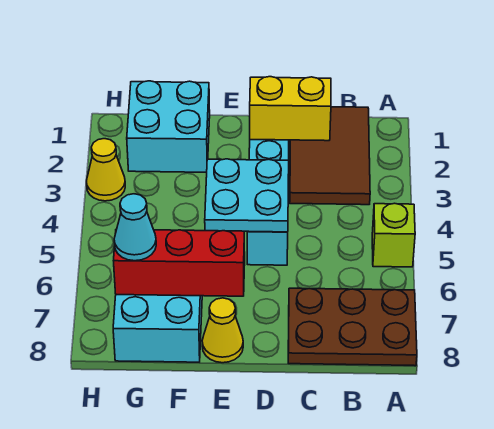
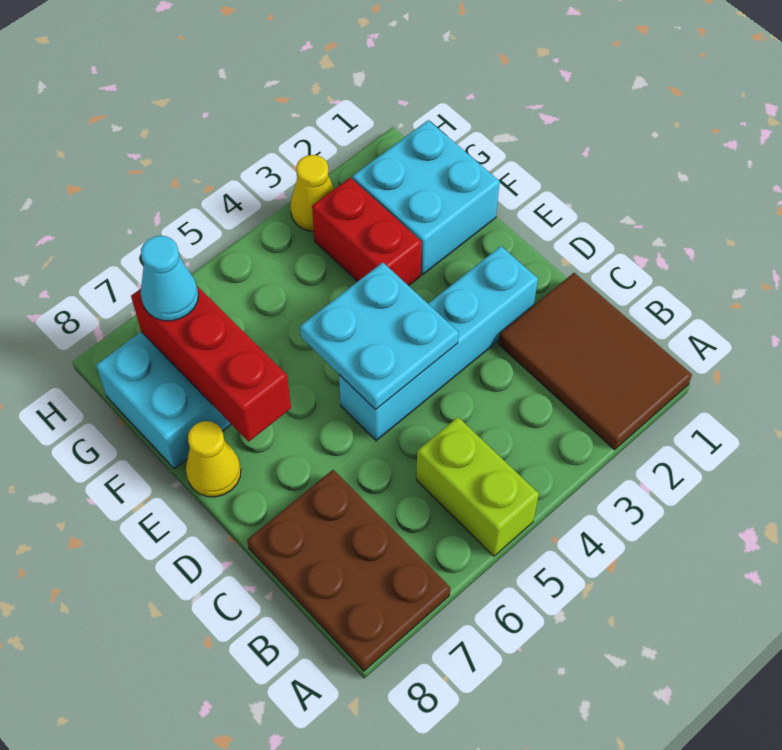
lime brick A5 level 1 -> lime brick A5:B5 level 1
brown tile B1:C3 level 1 -> brown tile A1:C2 level 1
yellow brick C2:D2 level 2 -> none
none -> red brick F3:G3 level 1

